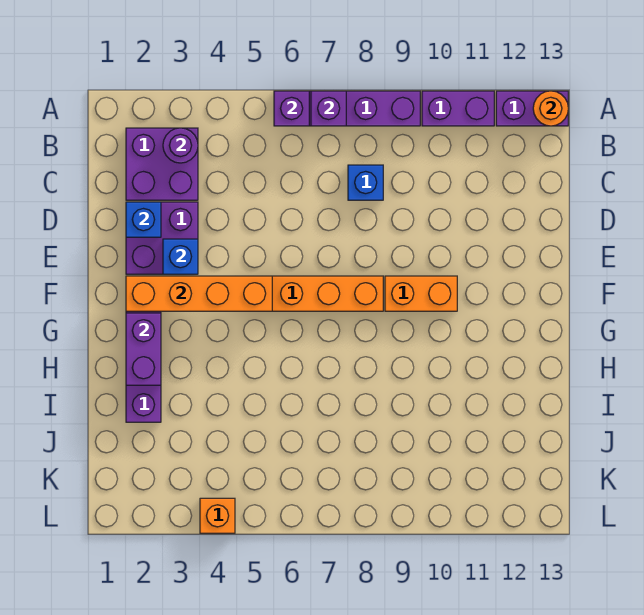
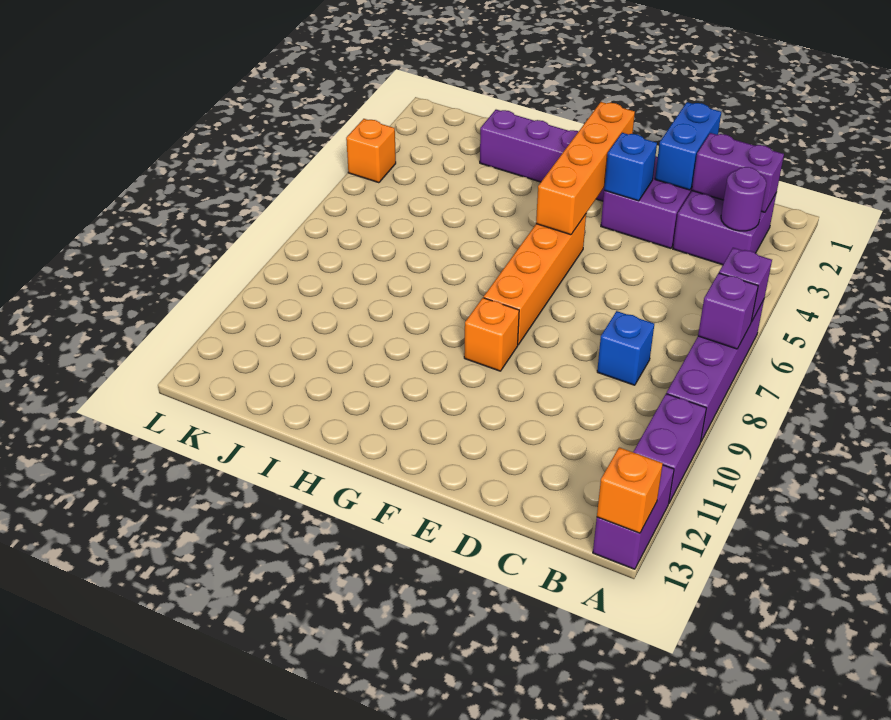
orange round brick A13 level 2 -> orange brick A13 level 2
blue brick D2 level 2 -> blue brick D1:D2 level 2
orange brick F9:F10 level 1 -> orange brick F9 level 1
purple brick G2:H2 level 2 -> purple brick B2:C2 level 2

